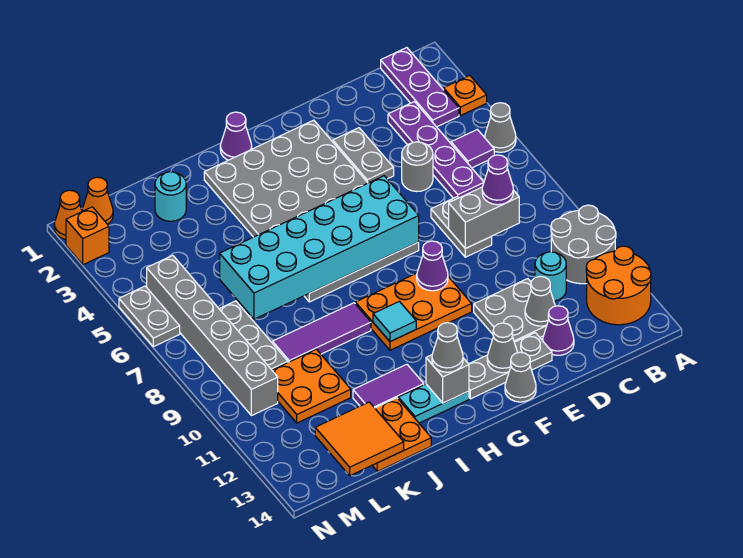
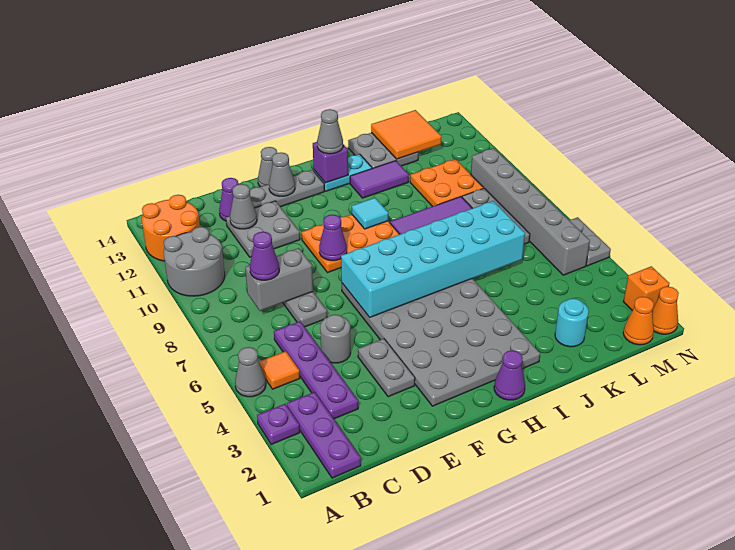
orange plate A3 level 1 -> purple plate A3 level 1
purple tile B5 level 1 -> orange tile B5 level 1
cyan round brick C11 level 1 -> none
grey brick H13 level 2 -> purple brick H13 level 2
orange plate J13:K14 level 1 -> grey plate J13:K14 level 1

